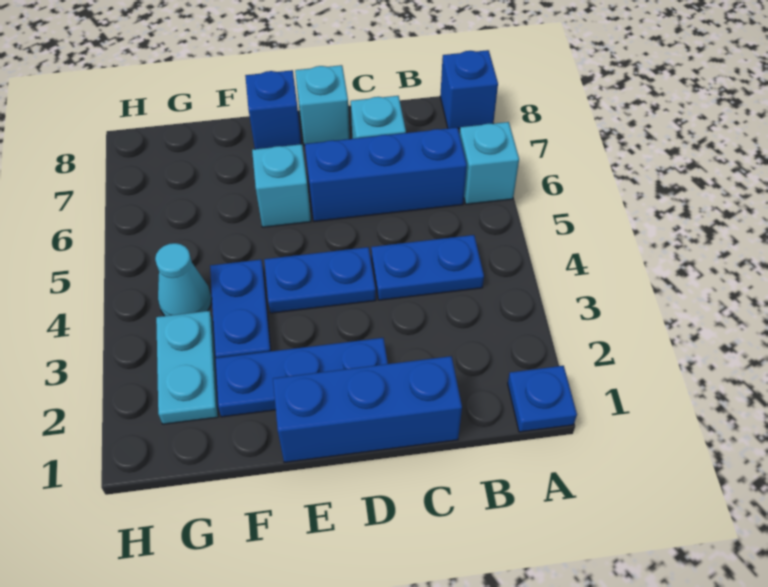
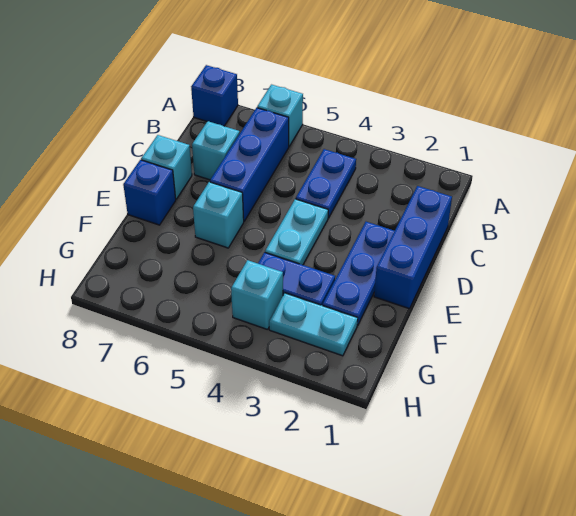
blue plate A1 level 1 -> none
blue plate D4:E4 level 1 -> cyan plate D4:E4 level 1
cyan cone G4 level 1 -> cyan brick G4 level 1

